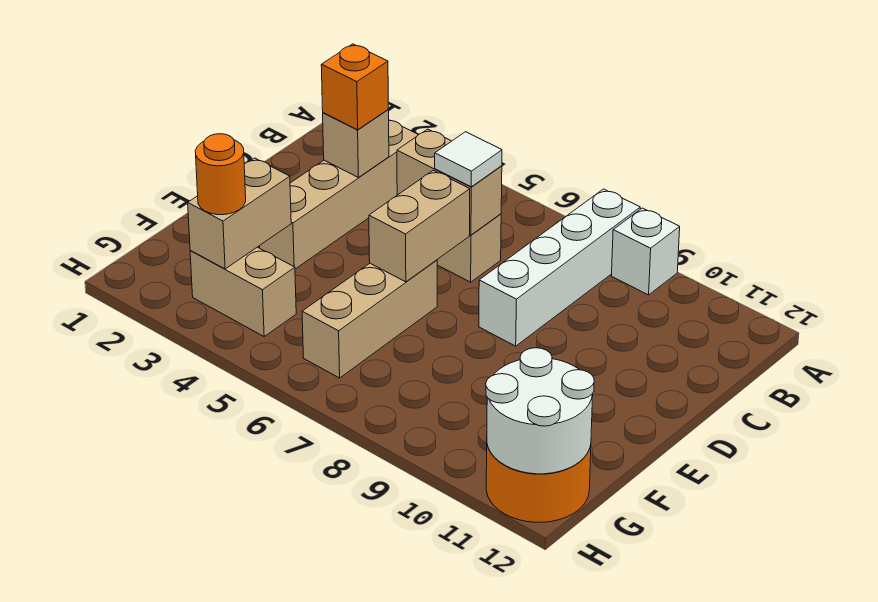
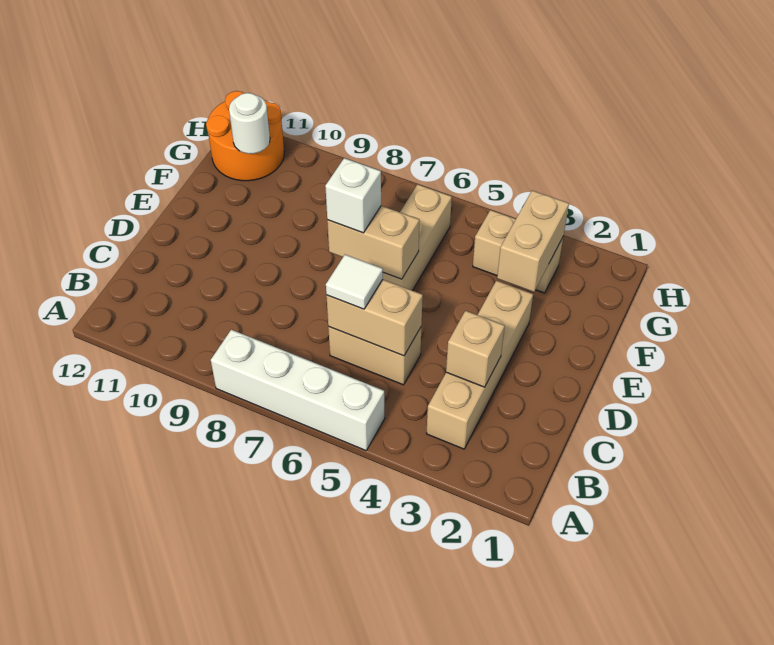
white brick A8:D8 level 1 -> white brick A5:A8 level 1
white brick A9 level 1 -> white brick E7 level 3
orange brick C3 level 3 -> none
tan brick D6:E6 level 2 -> tan brick E6:E7 level 2
orange round brick G3 level 3 -> none
white round brick G11:H12 level 2 -> white round brick G11 level 2

